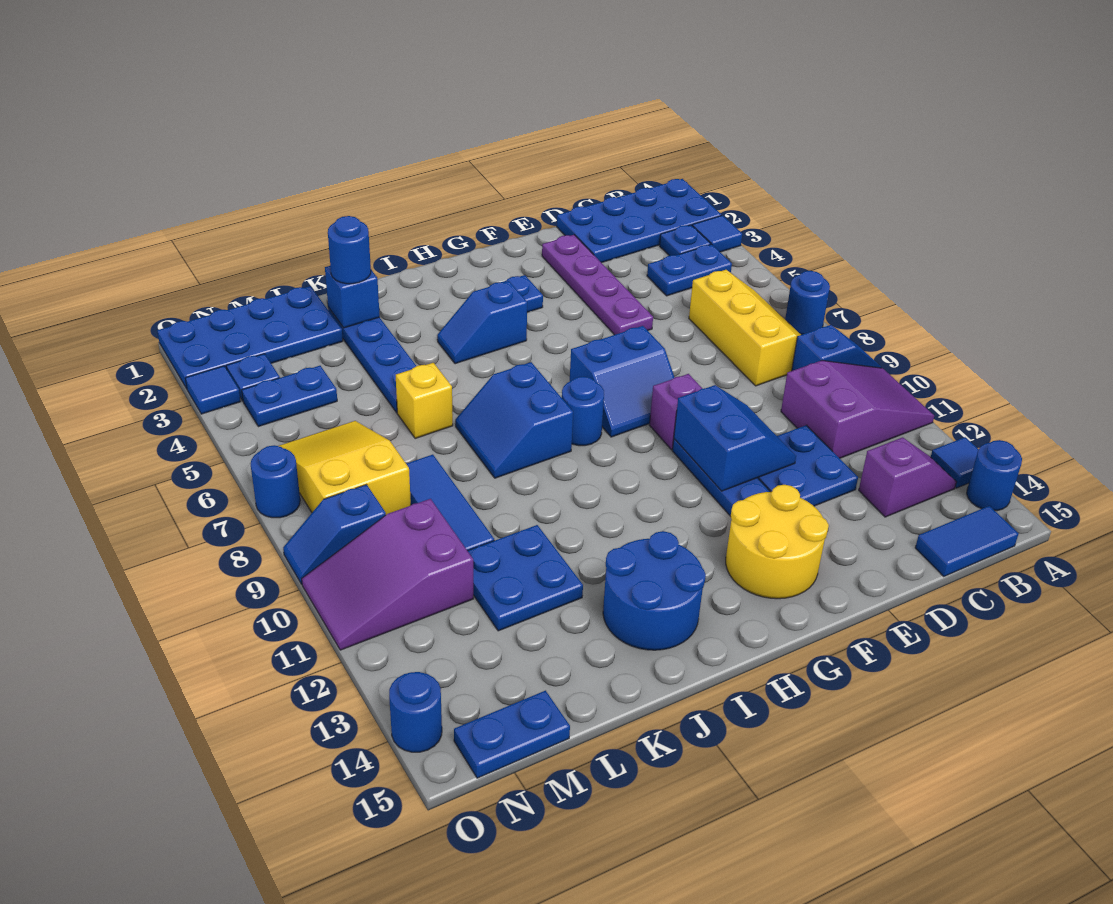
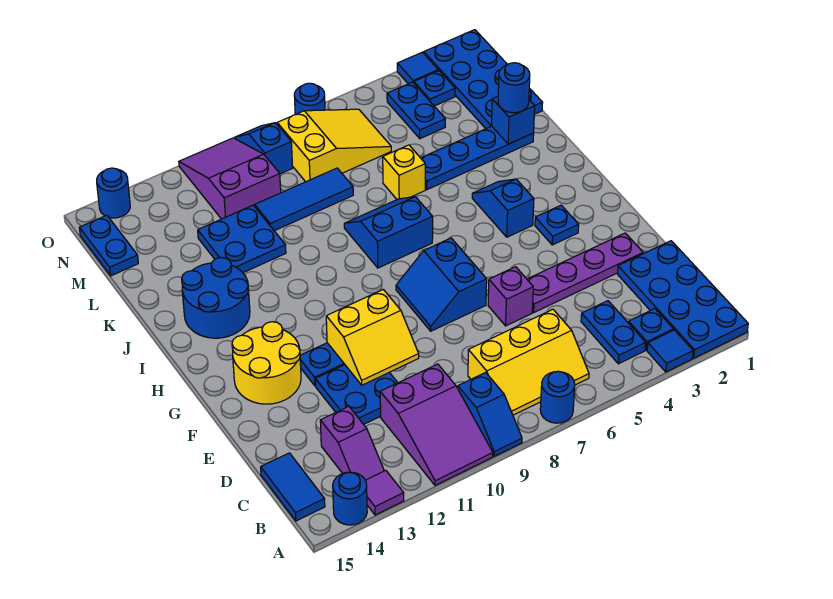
blue tile A13 level 1 -> purple tile A13 level 1
blue slope E10:F11 level 2 top F -> yellow slope E10:F11 level 2 top F
purple brick F9 level 1 -> purple brick E6 level 1
blue round brick H8 level 1 -> none

